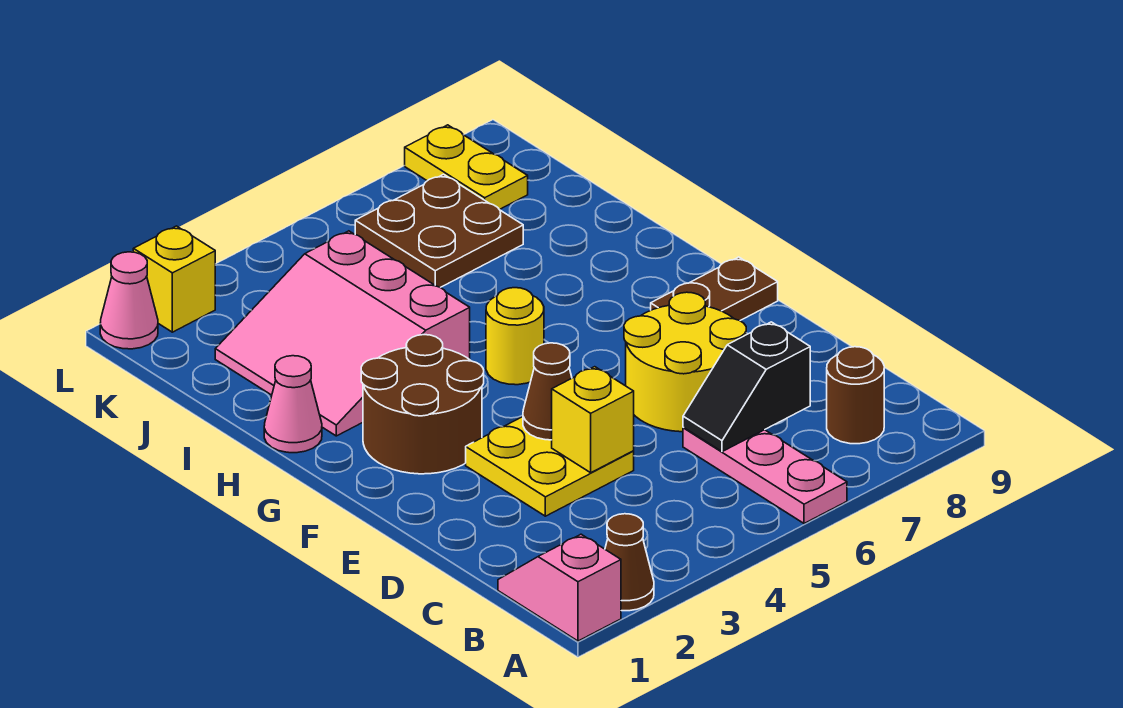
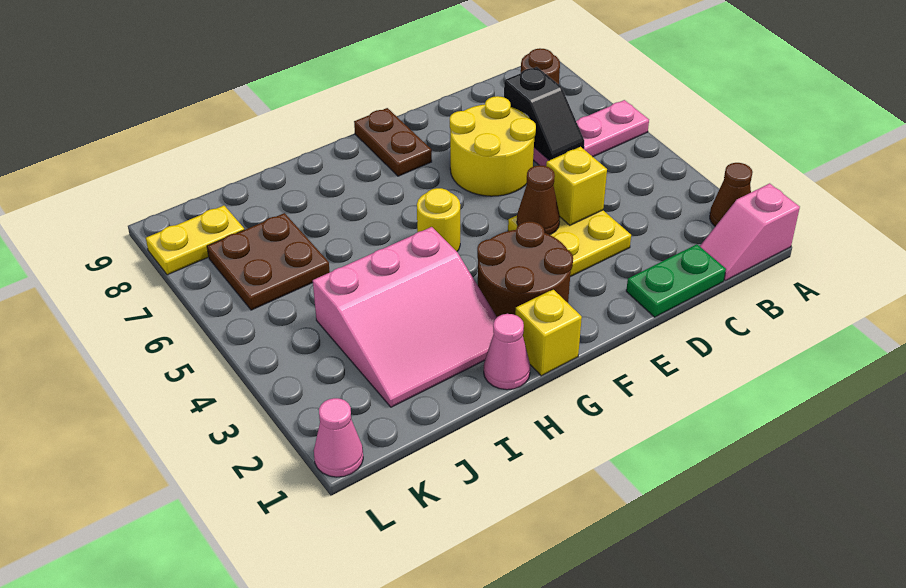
none -> green plate C1:D1 level 1
yellow brick L2 level 1 -> yellow brick G1 level 1

